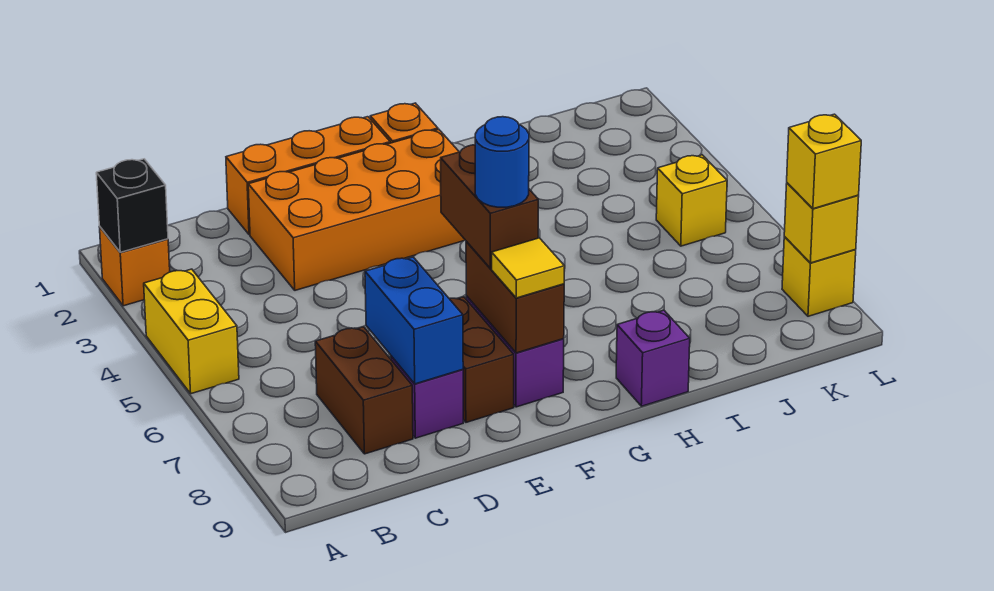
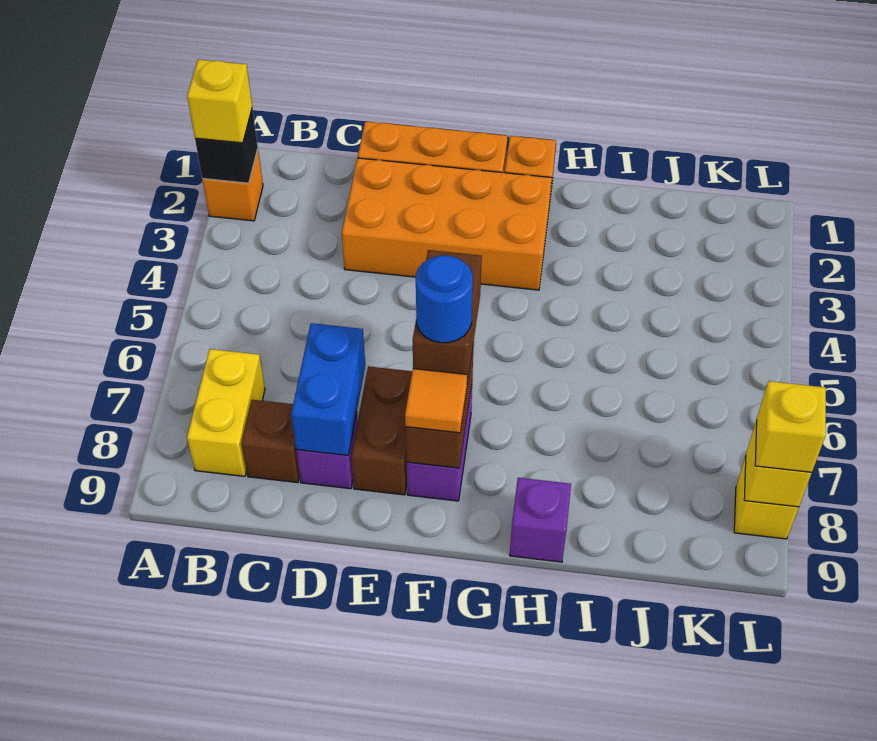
yellow brick A4:A5 level 1 -> yellow brick B7:B8 level 1
brown brick C7:C8 level 1 -> brown brick C8 level 1
yellow tile F8 level 3 -> orange tile F8 level 3
yellow brick K5 level 1 -> yellow brick A2 level 3

